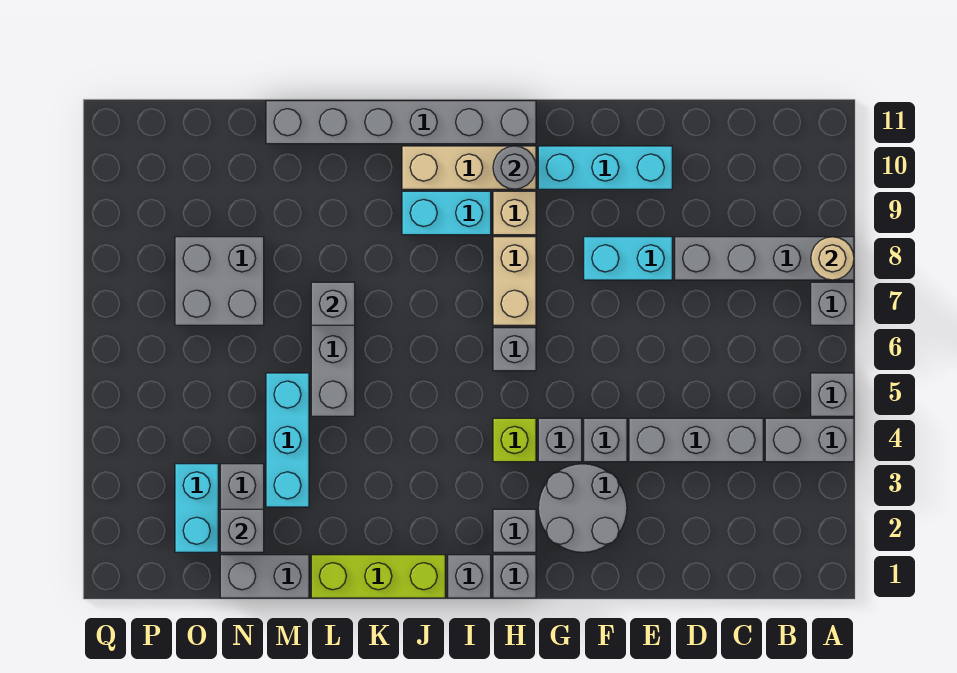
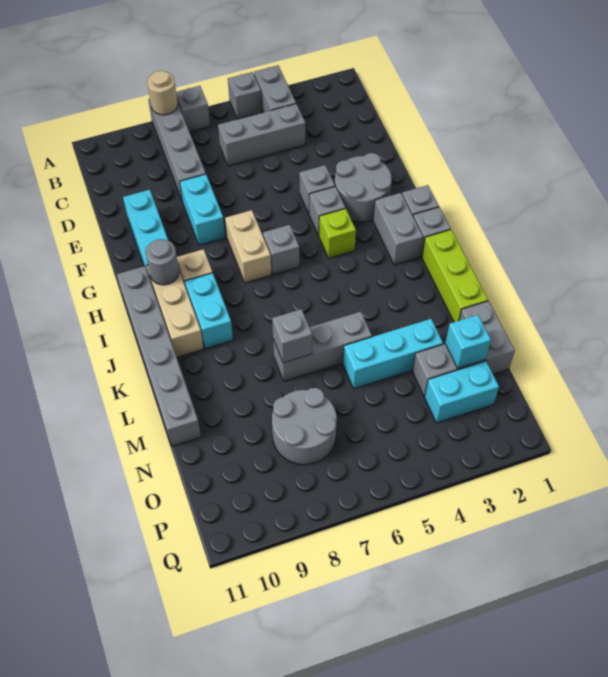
grey brick C4:E4 level 1 -> grey brick C4:C6 level 1
grey brick H2 level 1 -> grey brick H2:I2 level 1
tan brick H7:H8 level 1 -> tan brick G7:H7 level 1
grey brick N2 level 2 -> cyan brick N2 level 2
grey brick N7:O8 level 1 -> grey round brick N7:O8 level 1

